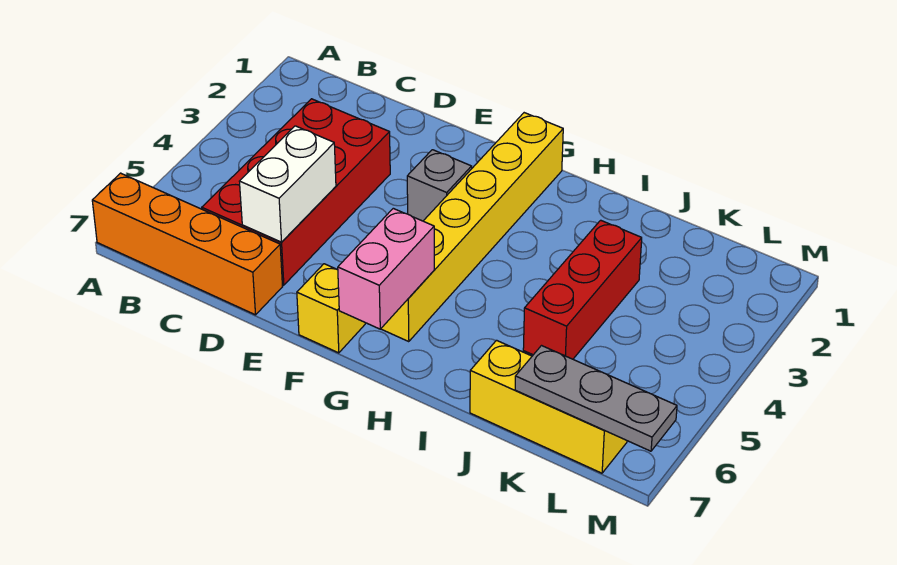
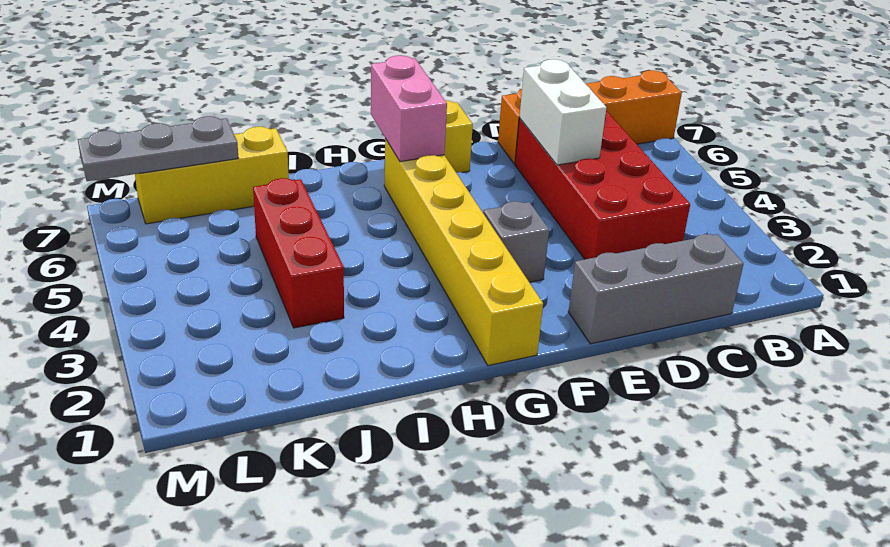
none -> grey brick C1:E1 level 1

